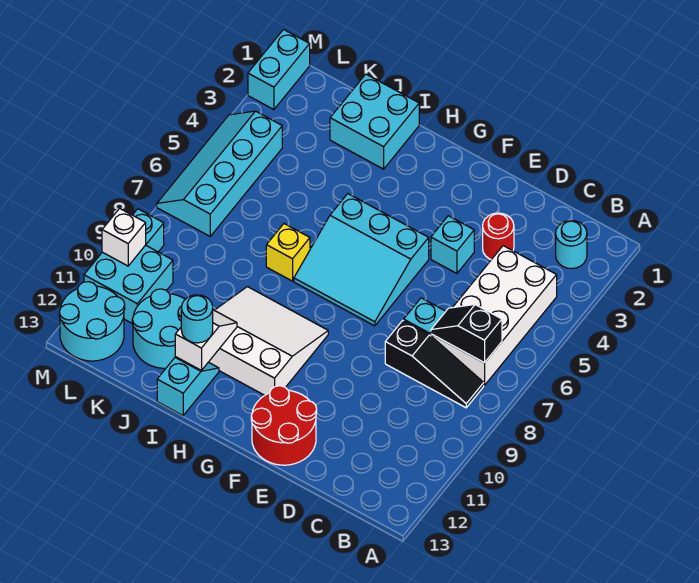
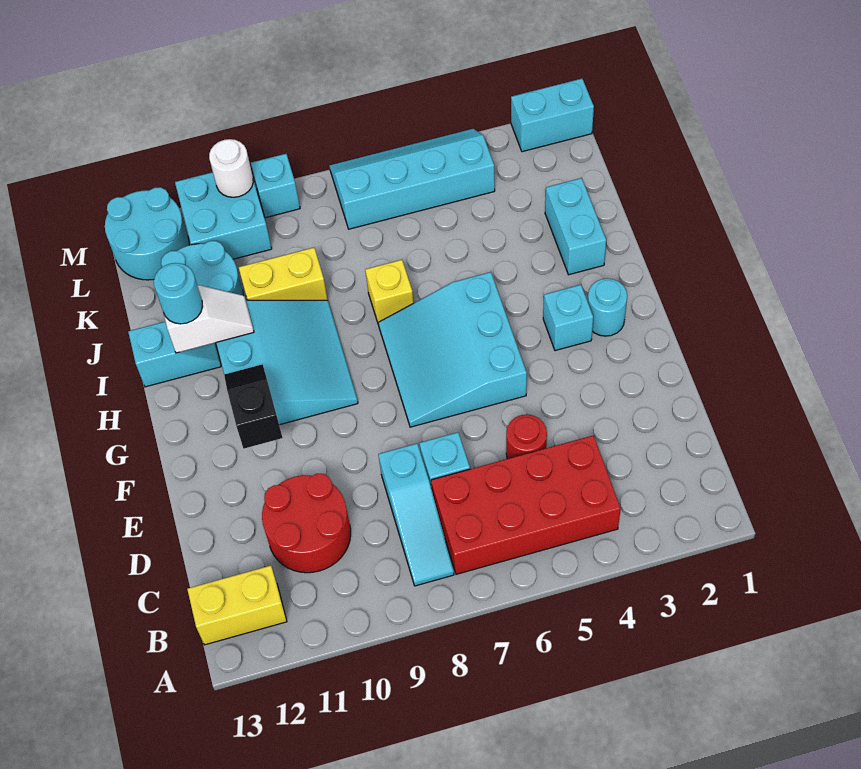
cyan round brick B2 level 1 -> cyan round brick G2 level 1
white brick B4:C7 level 1 -> red brick B4:C7 level 1
black slope B7:C7 level 2 top B -> black slope F11:G11 level 2 top F
black slope B8:D8 level 1 top D -> cyan slope B8:D8 level 1 top D
none -> yellow brick B12:B13 level 1
red round brick D3 level 1 -> red round brick D5 level 1
cyan brick E4 level 1 -> cyan brick G3 level 1
red round brick E12:F13 level 1 -> red round brick C10:D11 level 1
white slope G9:I11 level 1 top 11 -> cyan slope G9:I11 level 1 top 11
cyan brick I1:J2 level 1 -> cyan brick I2:J2 level 1
none -> yellow brick J9:J10 level 1
white brick M10 level 2 -> white round brick M10 level 2

